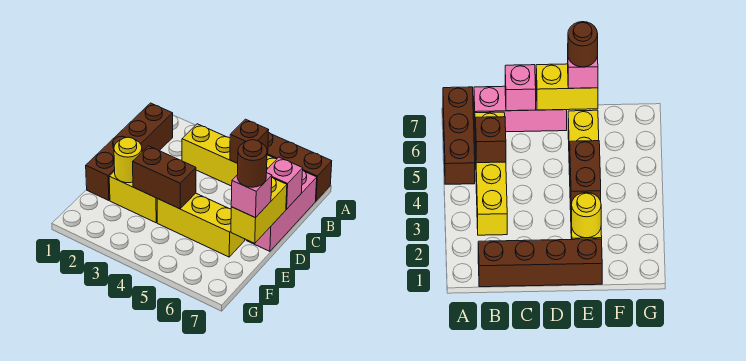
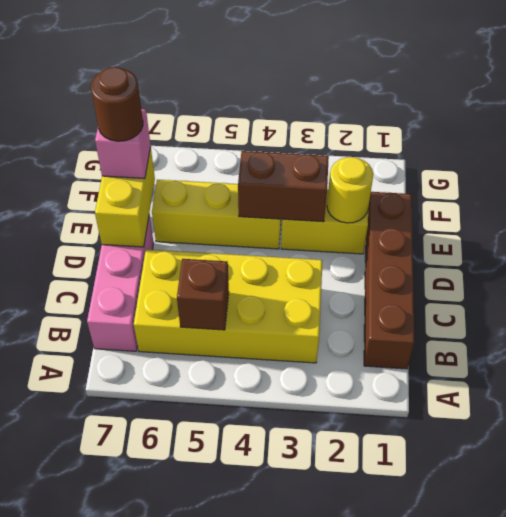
brown brick A5:A7 level 1 -> none
yellow brick B3:B6 level 1 -> yellow brick B3:C6 level 1
pink brick C7 level 2 -> none

